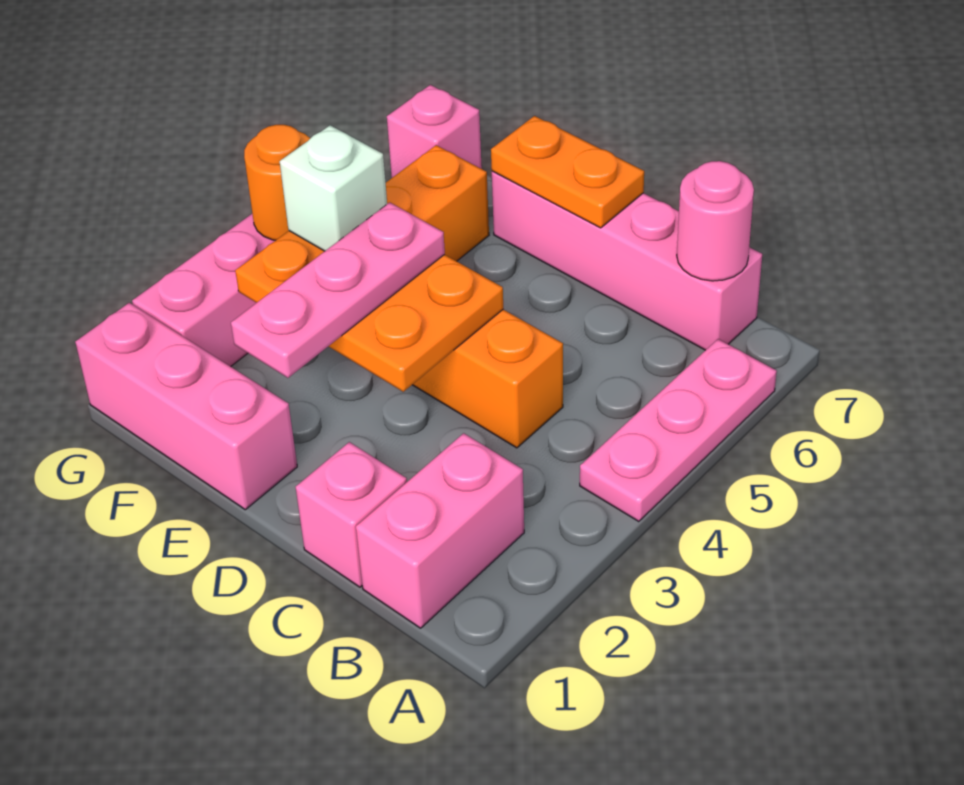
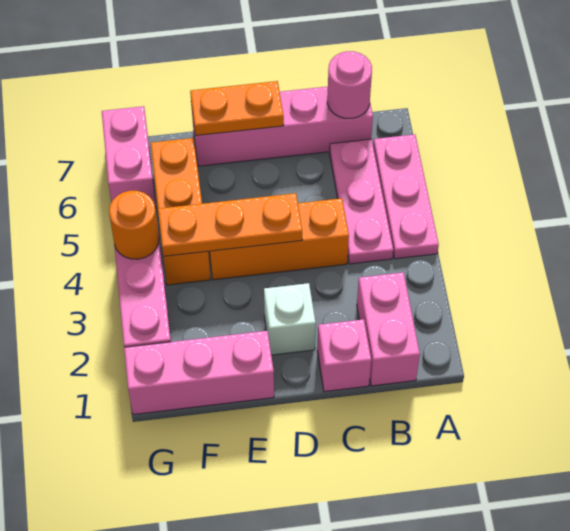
orange plate D3:F4 level 2 -> orange plate D4:F4 level 2
pink plate E2:E4 level 3 -> pink plate B4:B6 level 1
white brick F4 level 3 -> white brick D2 level 1
pink brick G7 level 1 -> pink brick G6:G7 level 1

